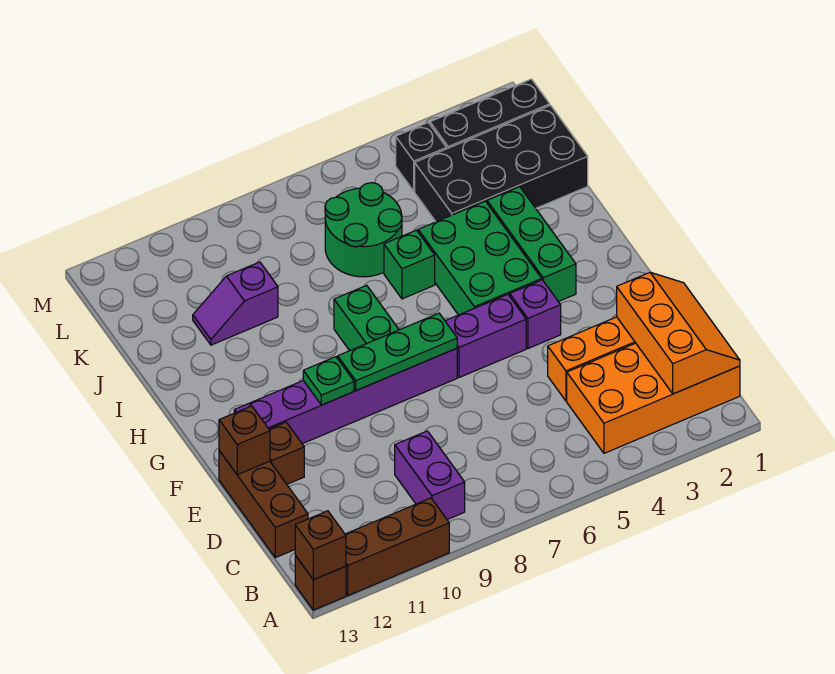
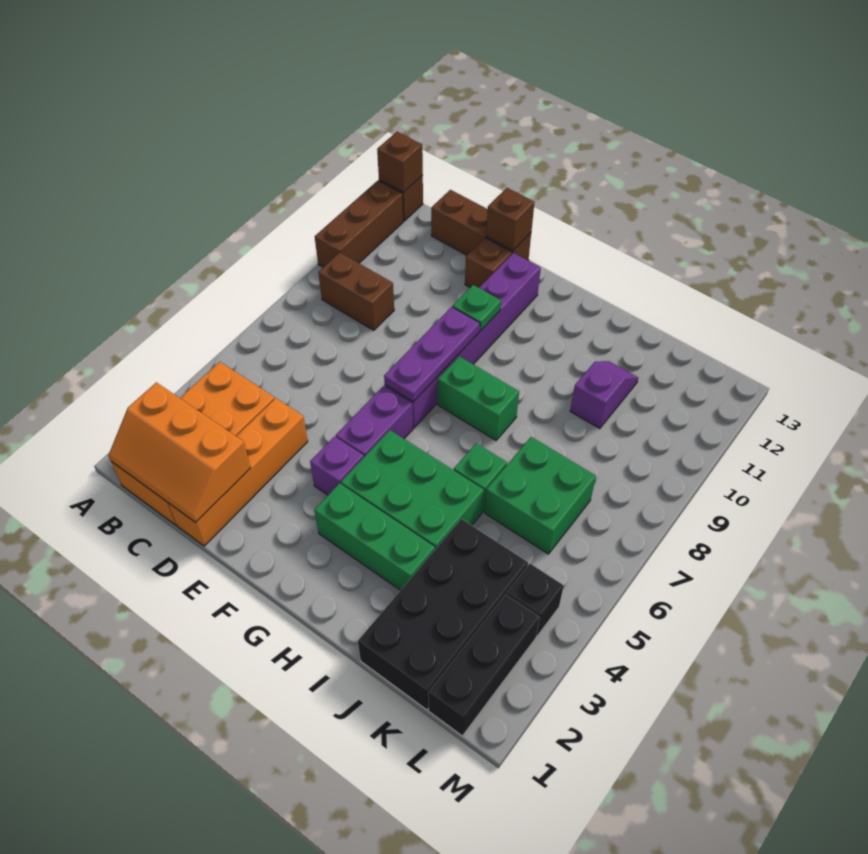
purple brick B9:C9 level 1 -> brown brick B9:C9 level 1
green plate F7:F9 level 2 -> purple plate F7:F9 level 2
green round brick J6:K7 level 1 -> green brick J6:K7 level 1

